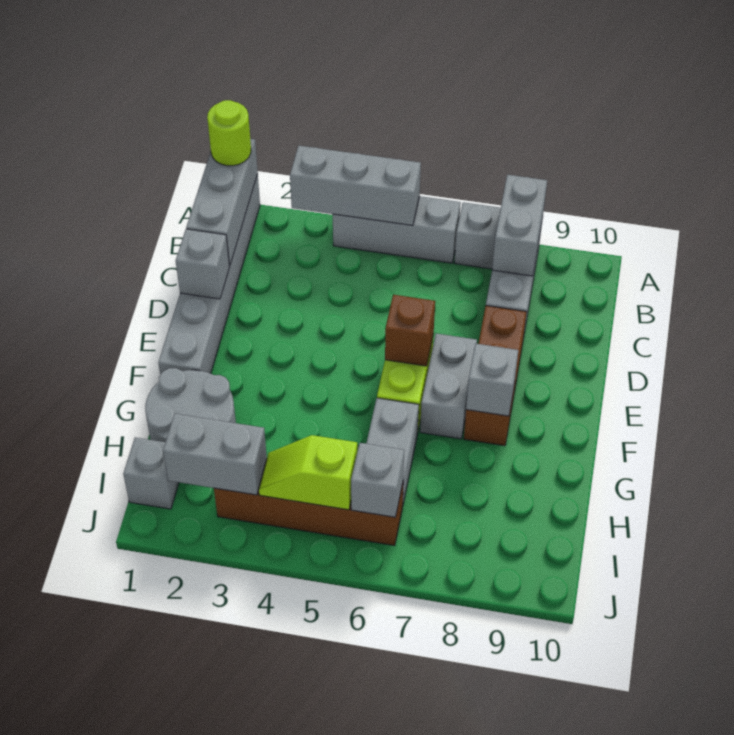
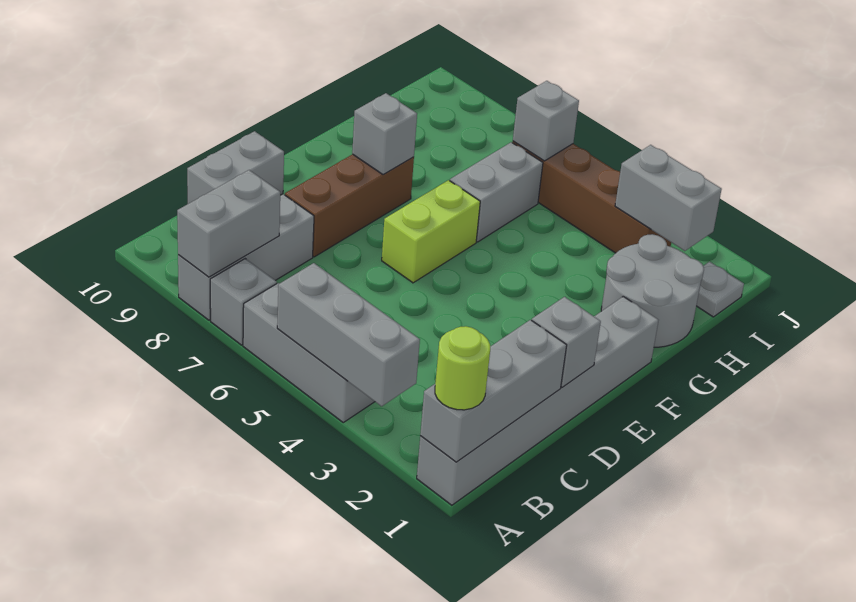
brown brick E6 level 2 -> none
grey brick E7:F7 level 1 -> grey brick C10:D10 level 1
grey brick I1 level 1 -> grey plate I1 level 1
lime slope I4:I5 level 2 top 5 -> none

